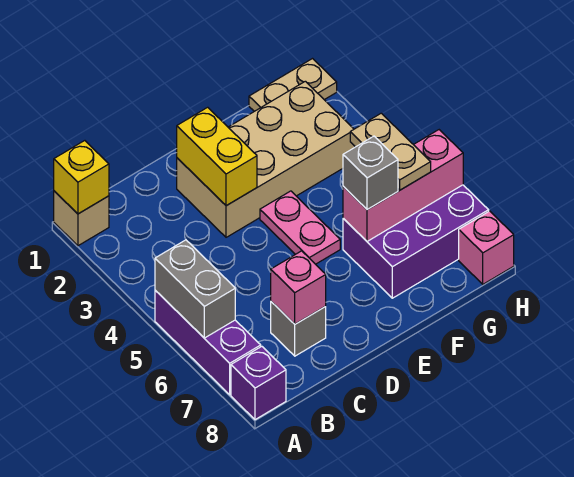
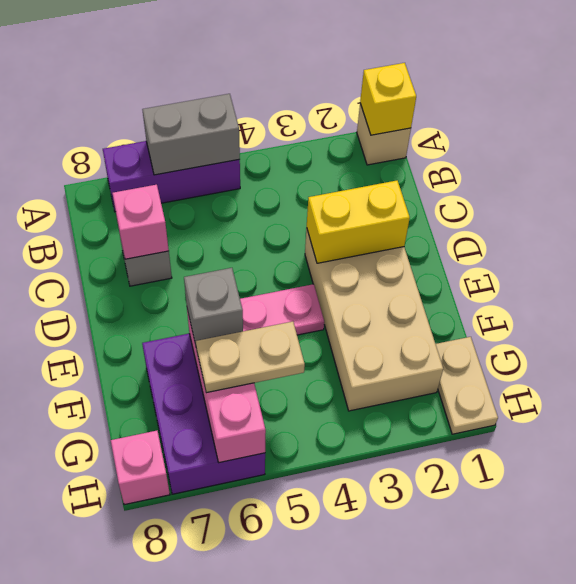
purple brick A8 level 1 -> none

